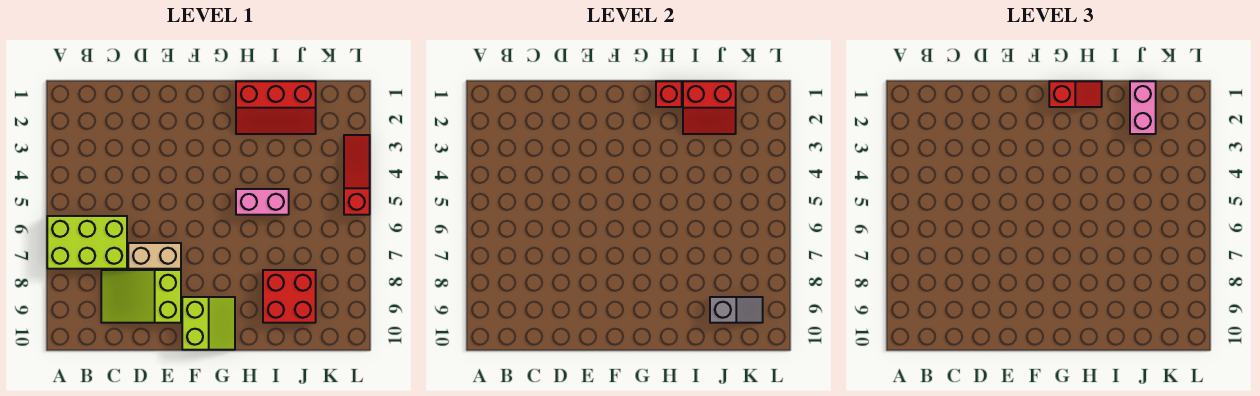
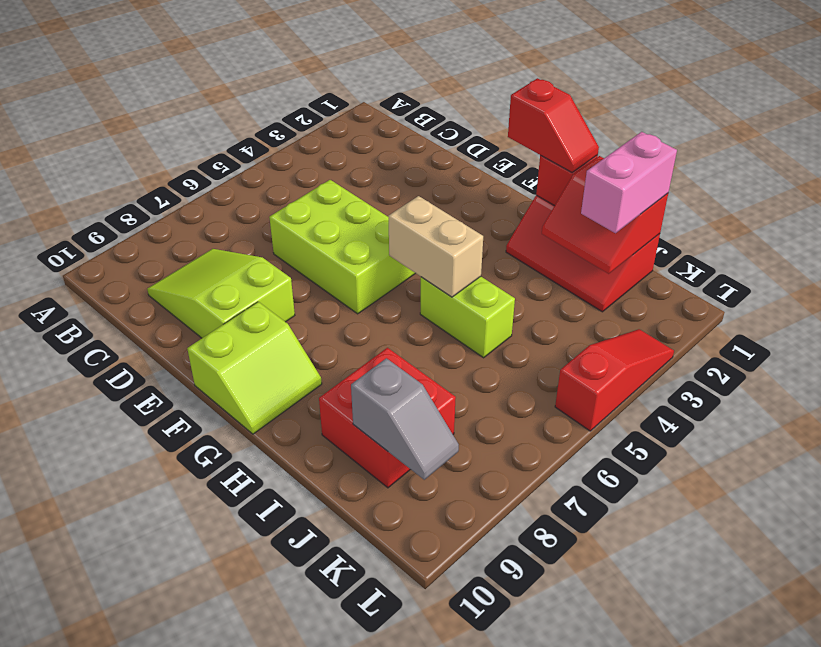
lime brick A6:C7 level 1 -> lime brick D5:F6 level 1
tan brick D7:E7 level 1 -> tan brick G5:H5 level 2
pink brick H5:I5 level 1 -> lime brick H5:I5 level 1

